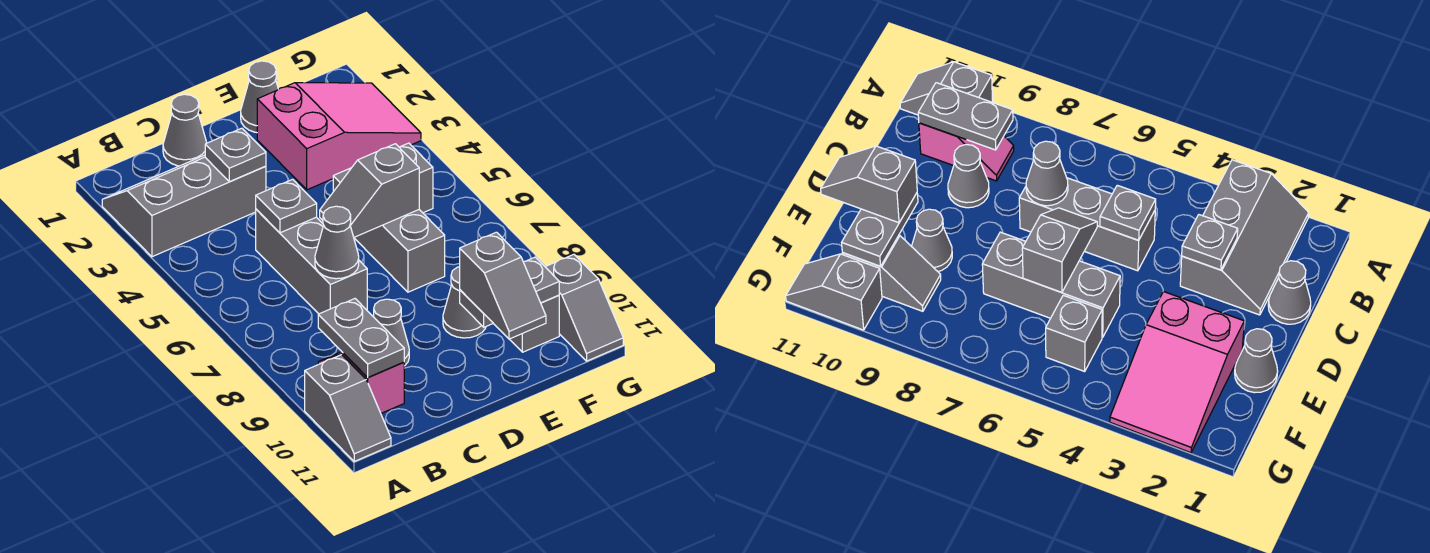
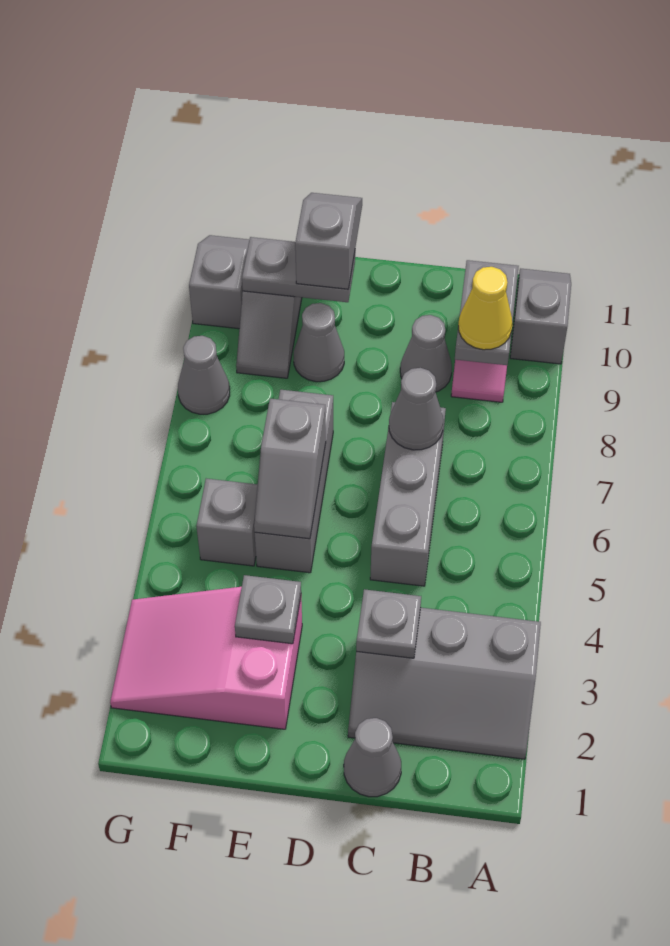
none -> yellow cone B9 level 3
grey plate C5 level 2 -> grey plate E3 level 2
grey slope D6:E6 level 2 top E -> grey slope E5:E6 level 2 top 6
grey cone E1 level 1 -> grey cone G8 level 1

